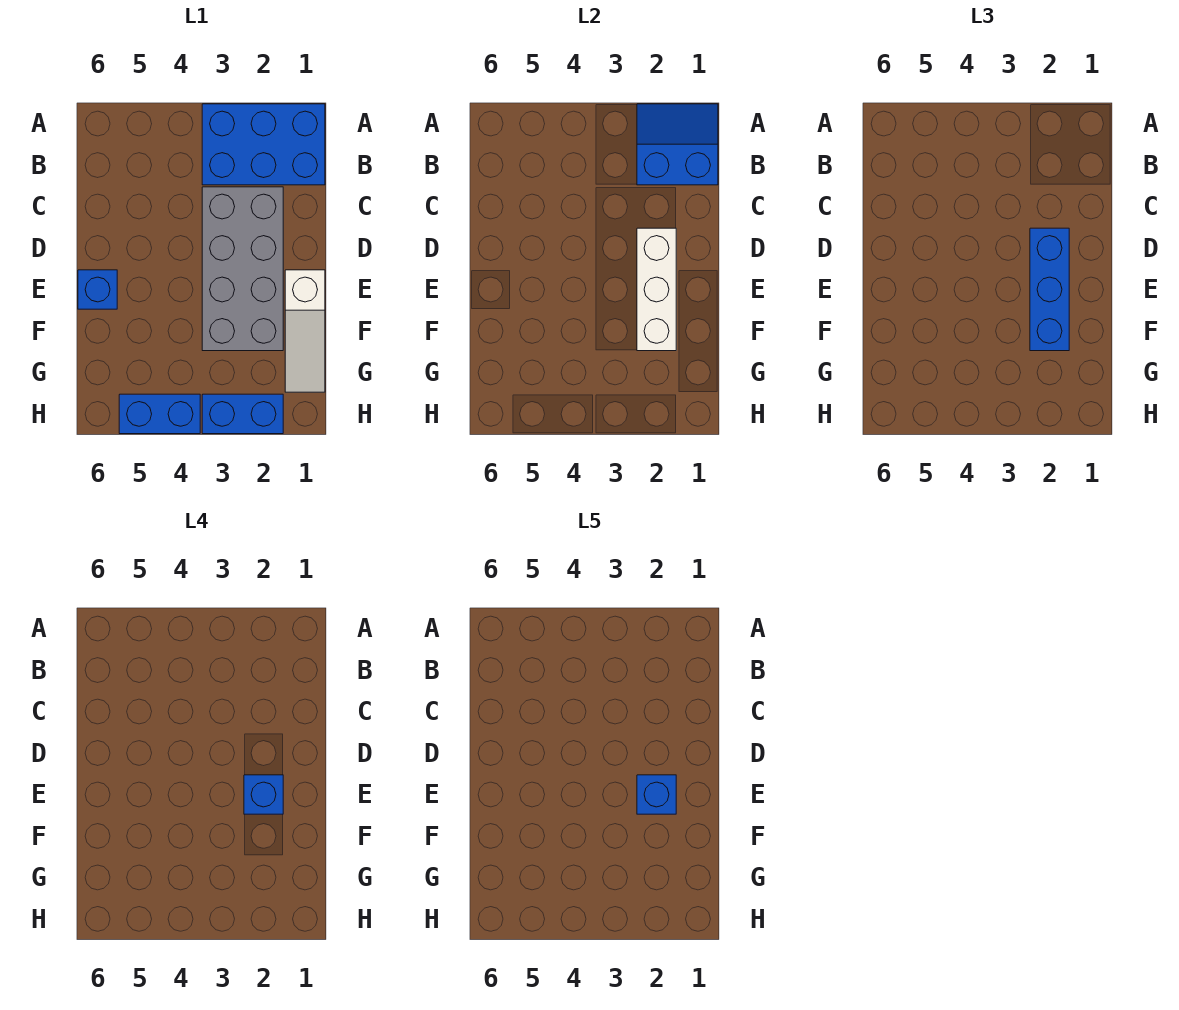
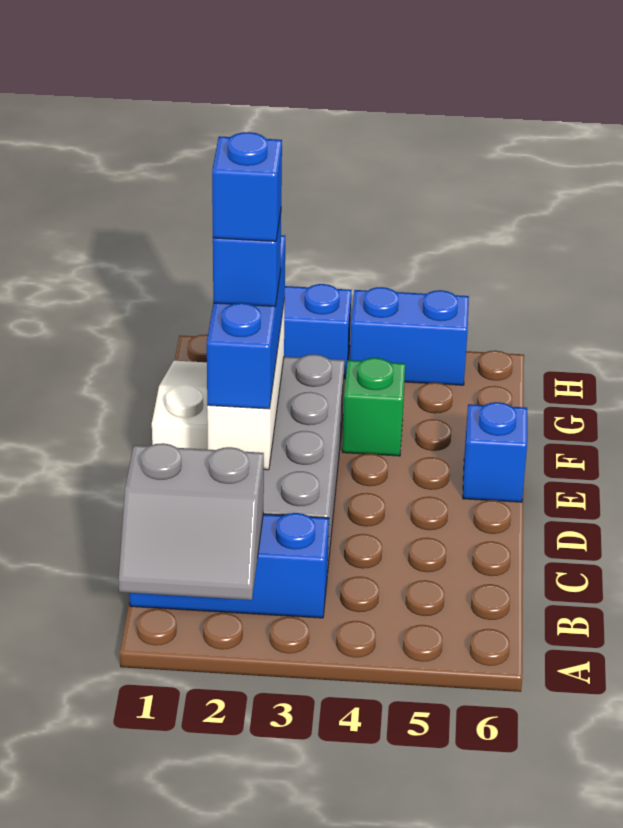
blue brick A1:B3 level 1 -> blue brick B1:B3 level 1
blue slope A1:B2 level 2 top B -> grey slope A1:B2 level 2 top B
none -> green brick F4 level 1

